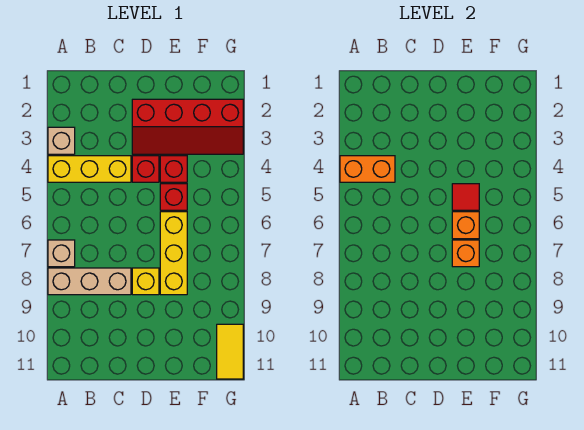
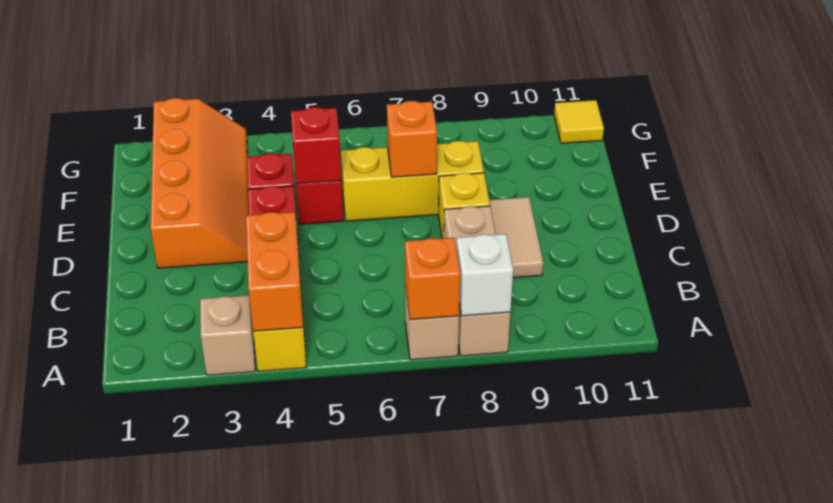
none -> white brick A8 level 2
none -> tan tile C9:D9 level 1
red slope D2:G3 level 1 top 2 -> orange slope D2:G3 level 1 top 2
red tile E5 level 2 -> red brick E5 level 2
orange brick E6 level 2 -> orange brick A7 level 2
yellow tile G10:G11 level 1 -> yellow tile G11 level 1

